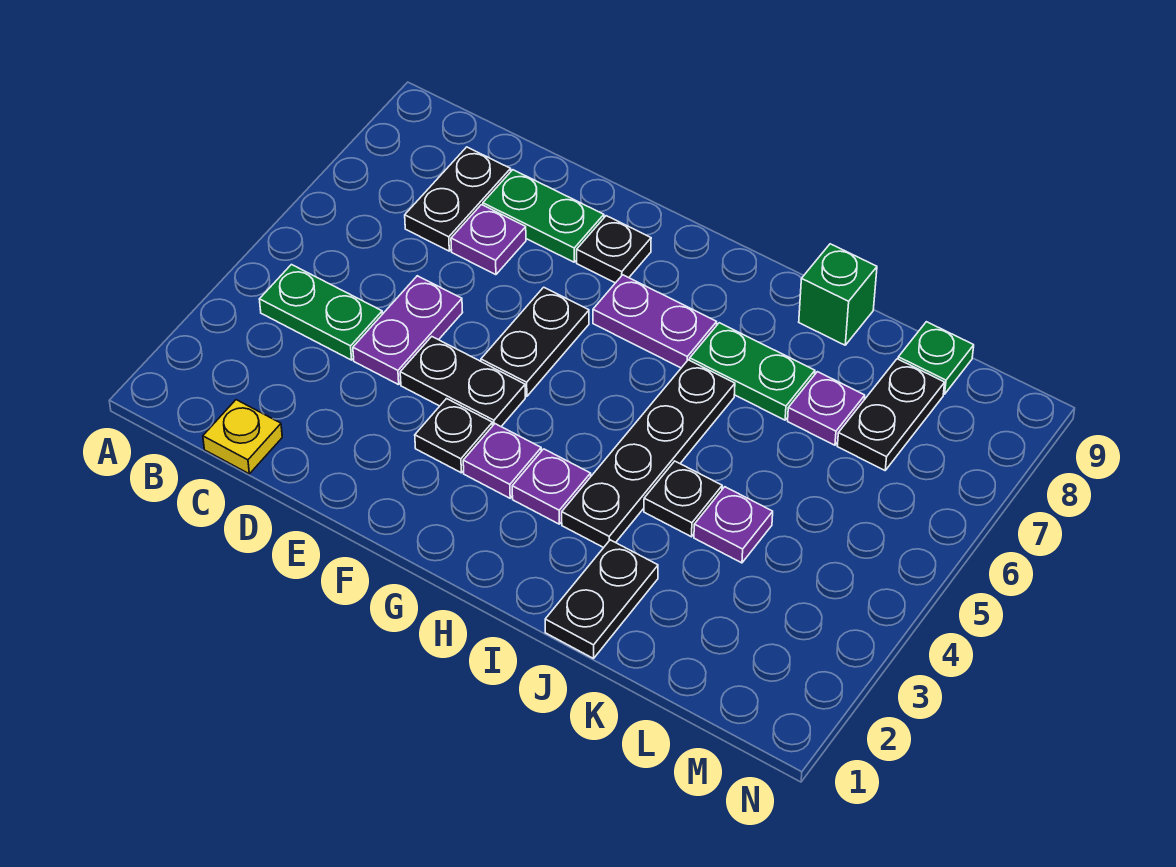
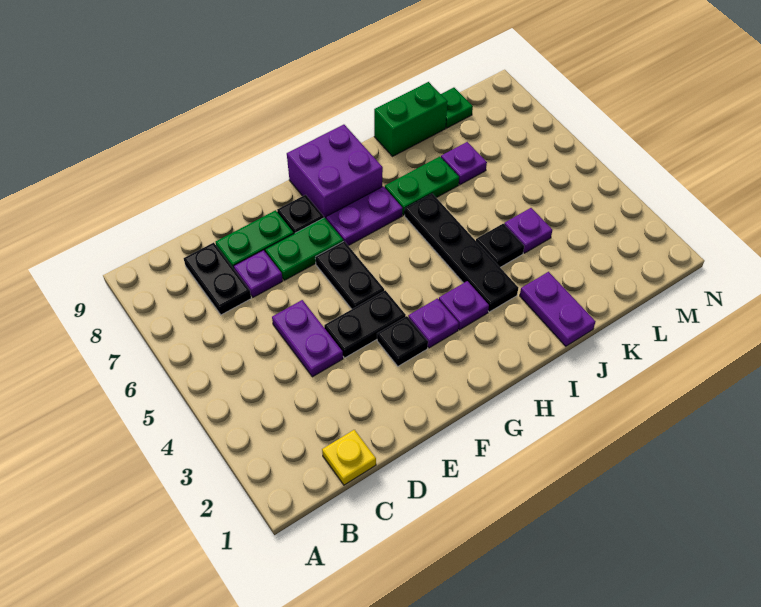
green plate B4:C4 level 1 -> green plate E7:F7 level 1
none -> purple brick G8:H9 level 1
black plate J1:J2 level 1 -> purple plate J1:J2 level 1
green brick J9 level 1 -> green brick J9:K9 level 1
black plate L7:L8 level 1 -> none

